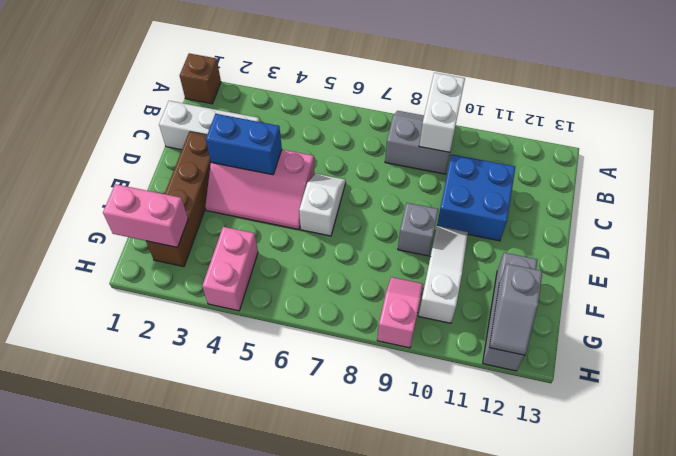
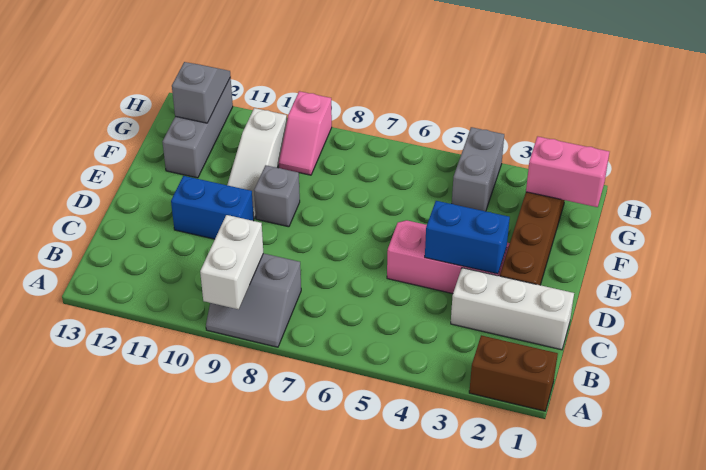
brown brick A1 level 1 -> brown brick A1:A2 level 1
blue brick C10:D11 level 1 -> blue brick D10:D11 level 1
white slope D6:E6 level 1 top E -> none
pink brick G4:H4 level 1 -> grey brick G4:H4 level 1

